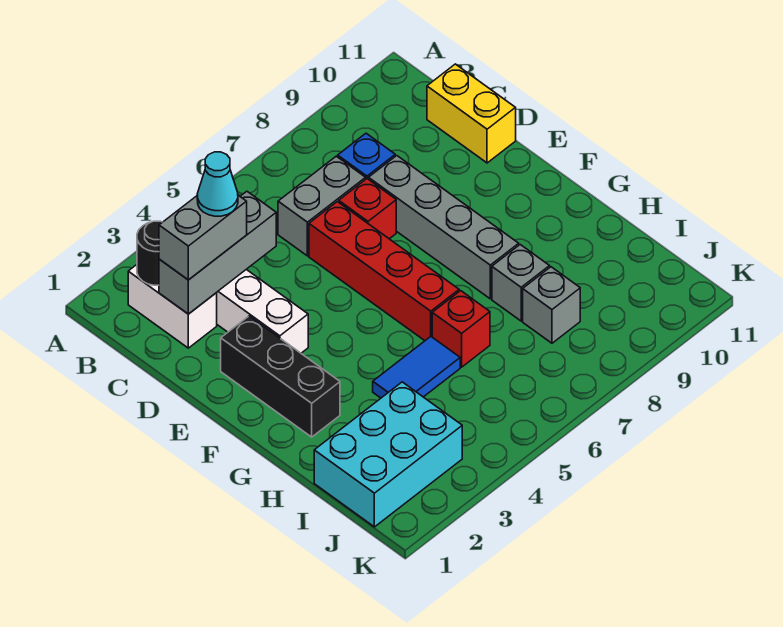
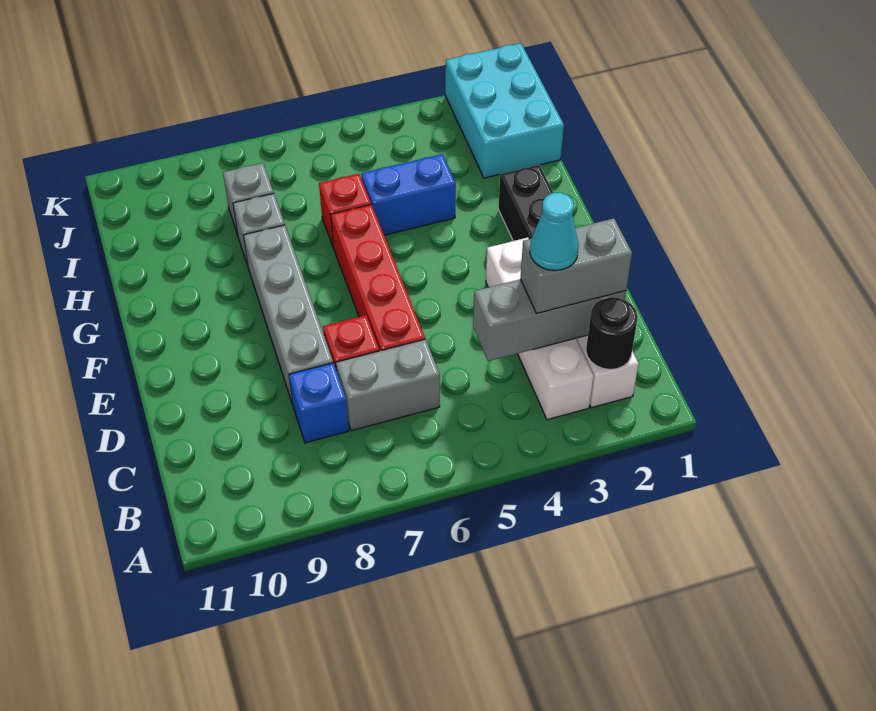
yellow brick C11:D11 level 1 -> none
blue tile H4:H5 level 1 -> blue brick H4:H5 level 1
cyan brick I1:J3 level 1 -> cyan brick I1:K2 level 1

